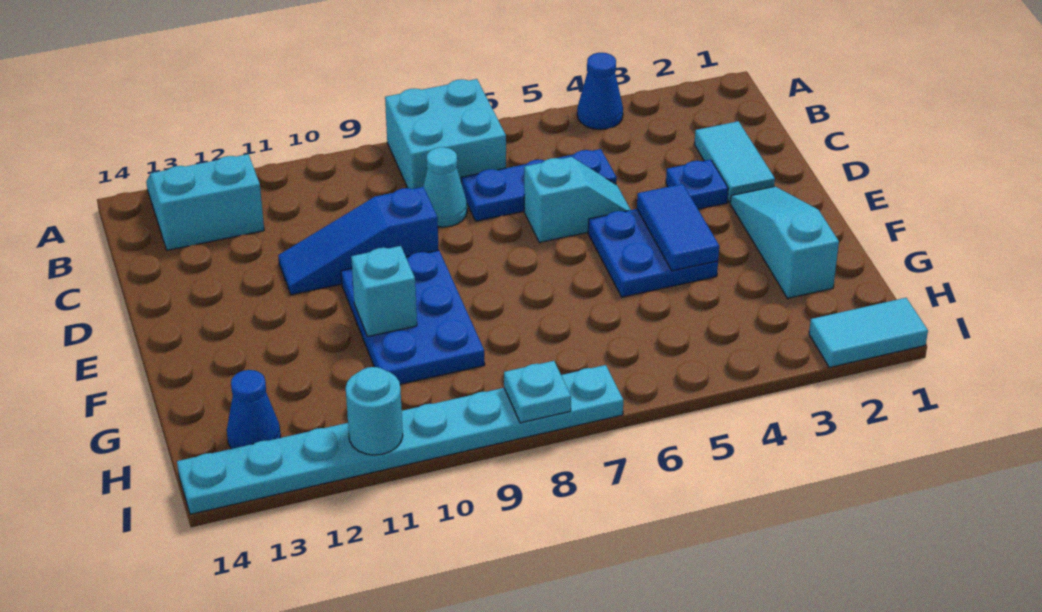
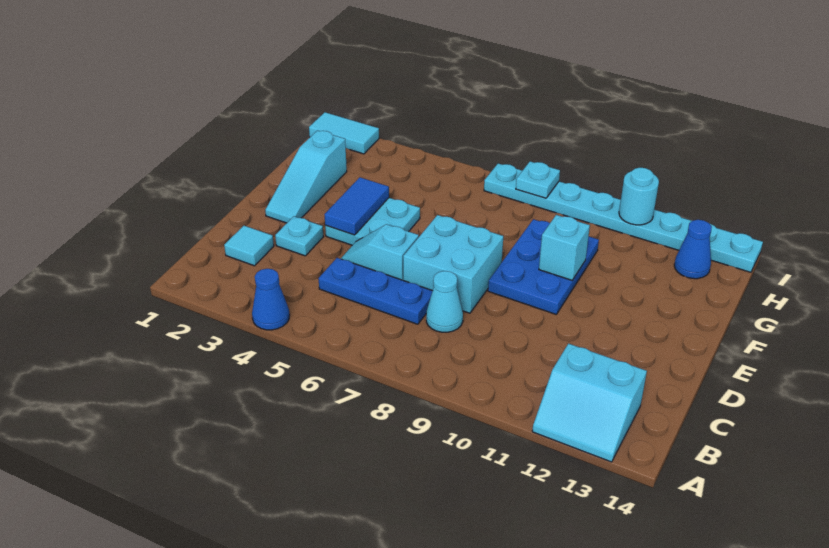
cyan brick A7:B8 level 1 -> cyan brick D7:E8 level 1
cyan tile C2:D2 level 1 -> cyan tile C2 level 1
blue plate D3 level 1 -> cyan plate D3 level 1
blue slope D9:D11 level 1 top 9 -> none
blue plate E4:F5 level 1 -> cyan plate E4:F5 level 1

